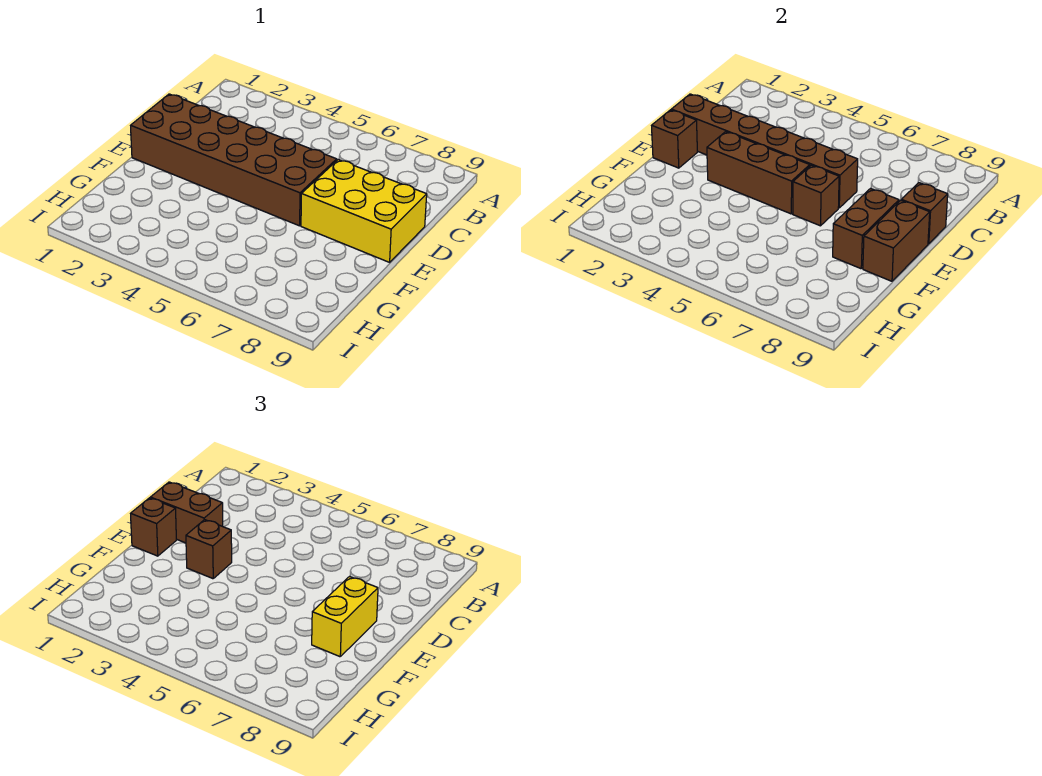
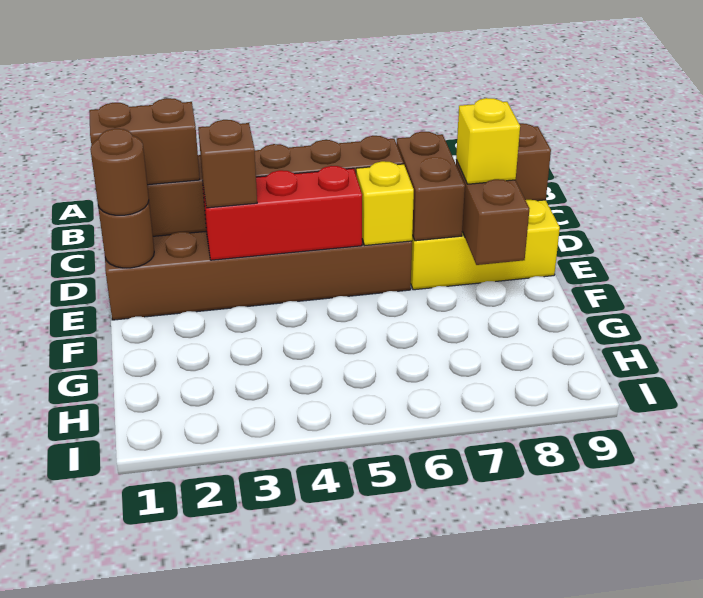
brown brick E1 level 2 -> brown round brick E1 level 2
brown brick E1 level 3 -> brown round brick E1 level 3
brown brick E3:E5 level 2 -> red brick E3:E5 level 2
brown brick E6 level 2 -> yellow brick E6 level 2
yellow brick E8:F8 level 3 -> yellow brick E8 level 3
brown brick E9:F9 level 2 -> brown brick D7:E7 level 2

